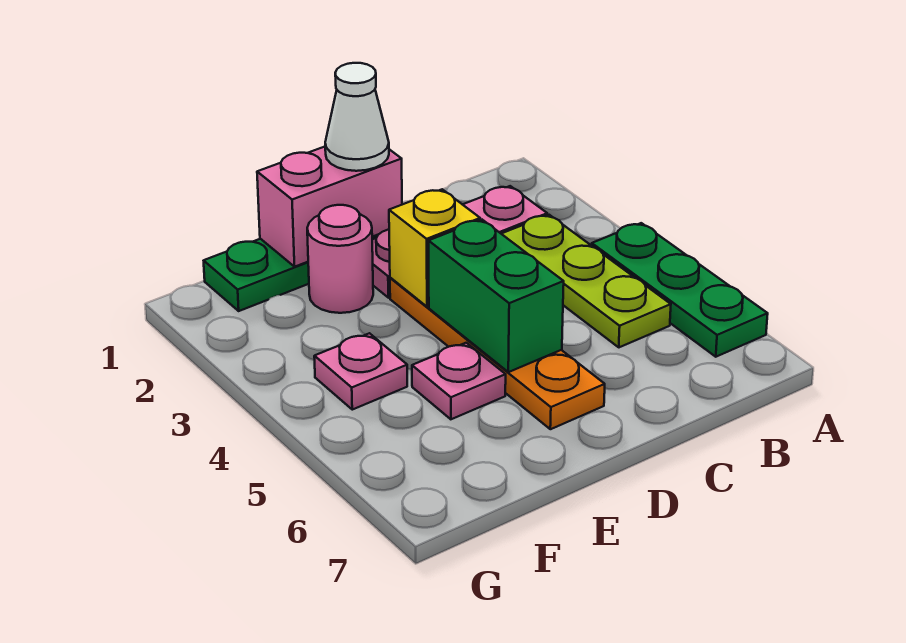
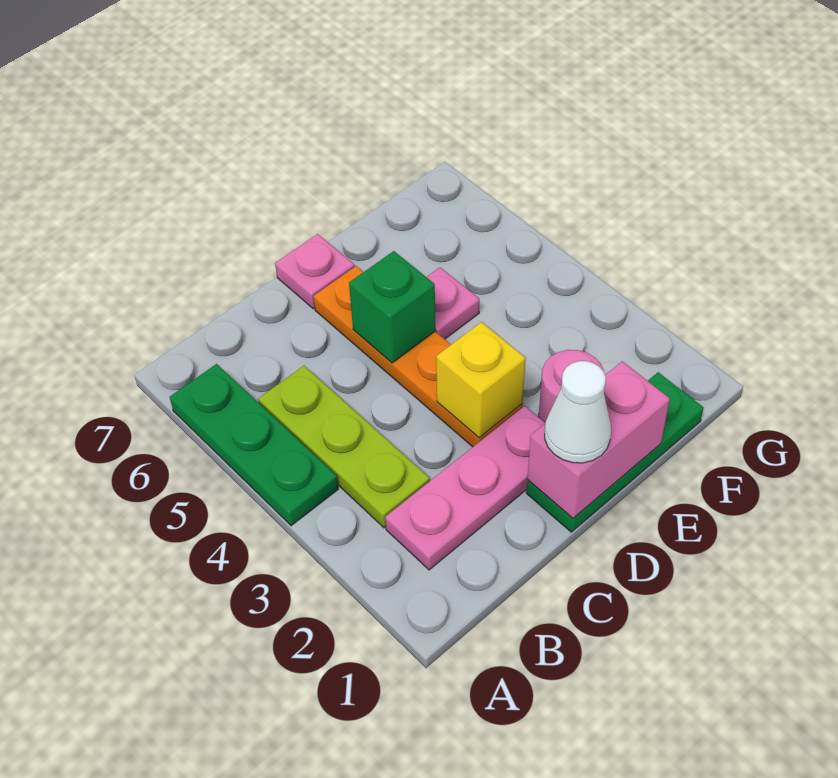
green brick D4:D5 level 2 -> green brick D5 level 2
pink plate F4 level 1 -> pink plate D7 level 1

